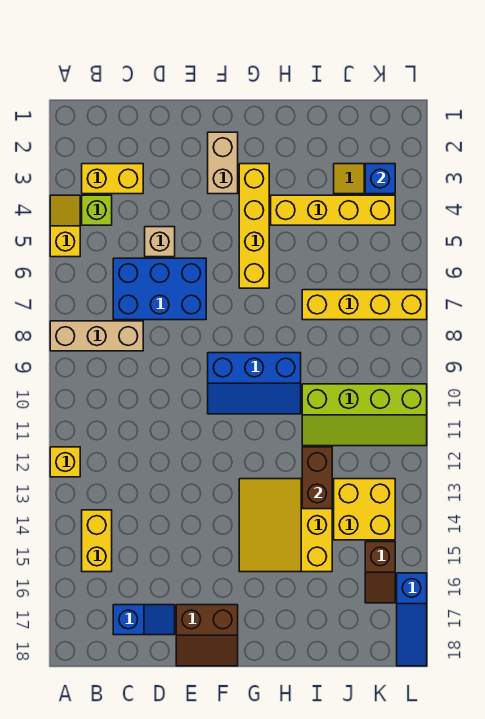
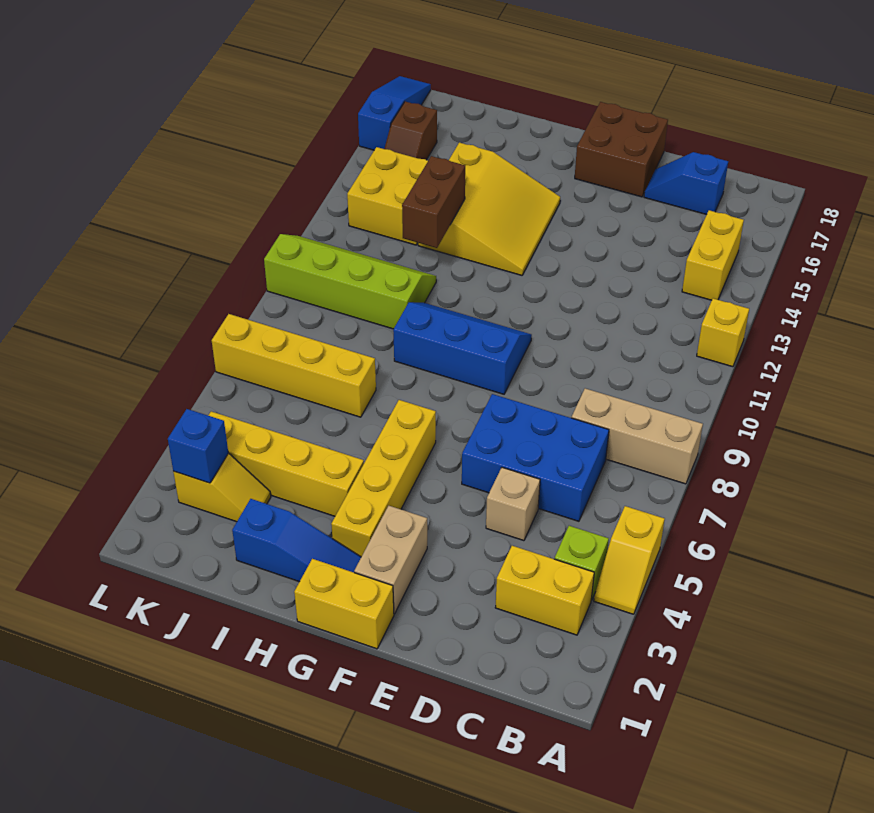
brown slope E17:F18 level 1 top 17 -> brown brick E17:F18 level 1
none -> yellow brick F1:G1 level 1
none -> blue slope G2:I2 level 1 top I
brown slope K15:K16 level 1 top 15 -> brown slope K15:K16 level 1 top 16

